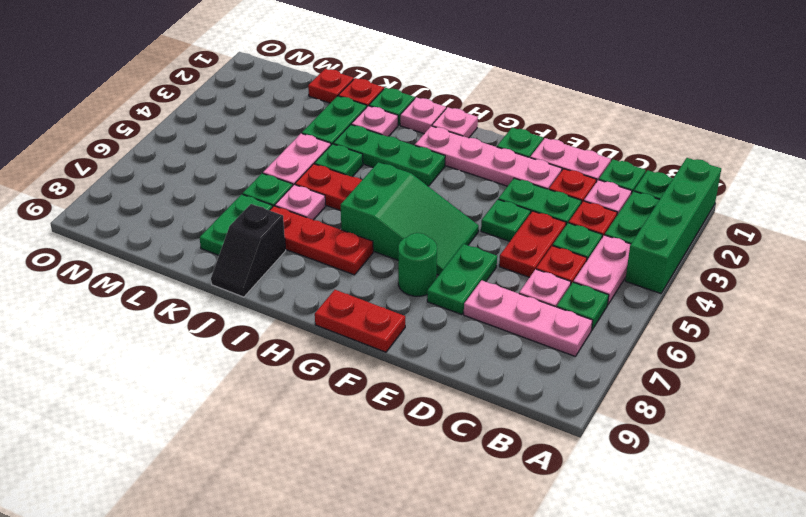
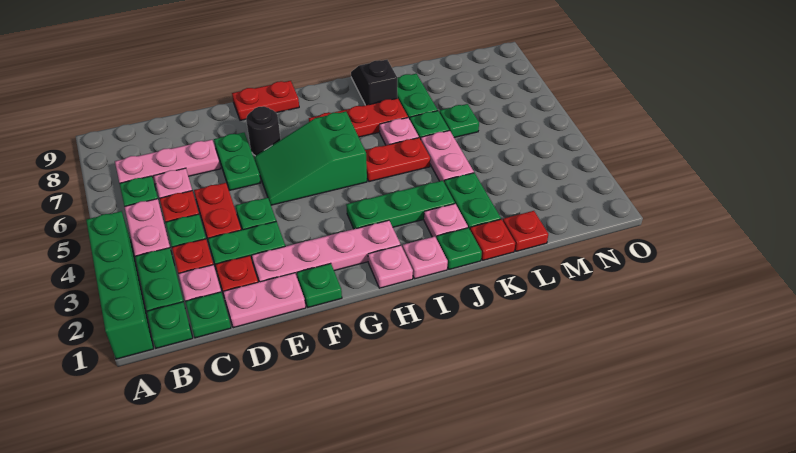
green round brick F7 level 1 -> black round brick F7 level 1
green plate J4 level 1 -> green plate L6 level 1

